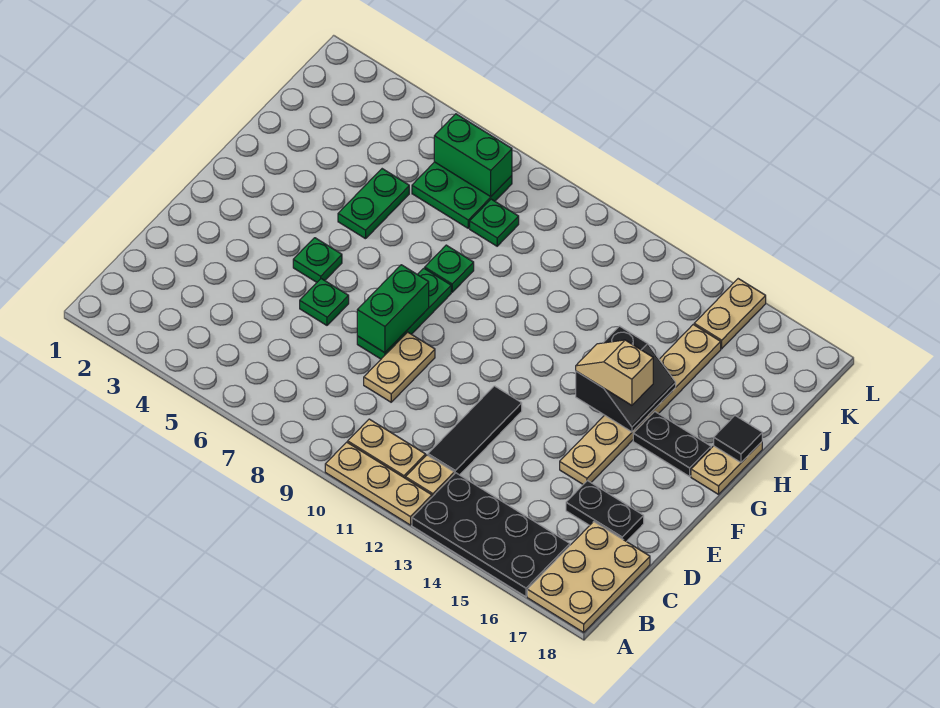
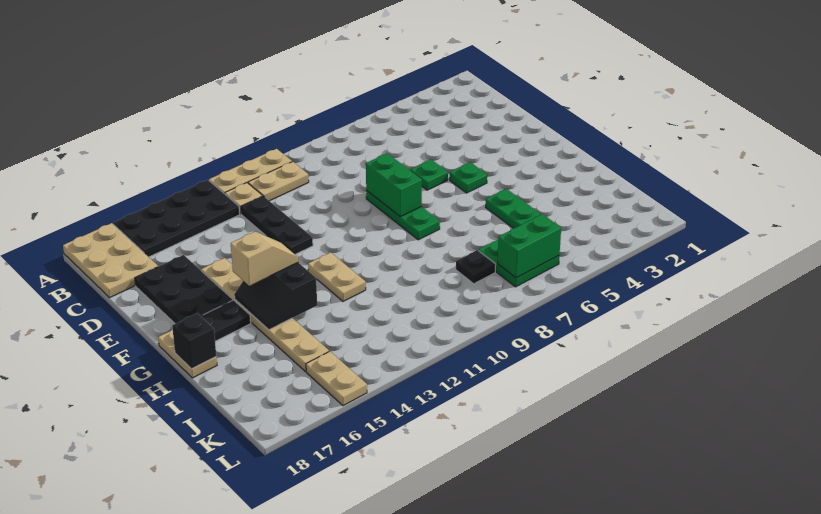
black tile C12:E12 level 1 -> black plate C12:E12 level 1
tan plate D9:E9 level 1 -> tan plate G12:H12 level 1
black plate D16:D17 level 1 -> black plate D16:F17 level 1
green plate H8 level 1 -> none
black tile H18 level 2 -> black brick H18 level 2
green plate J8 level 1 -> black plate J8 level 1

